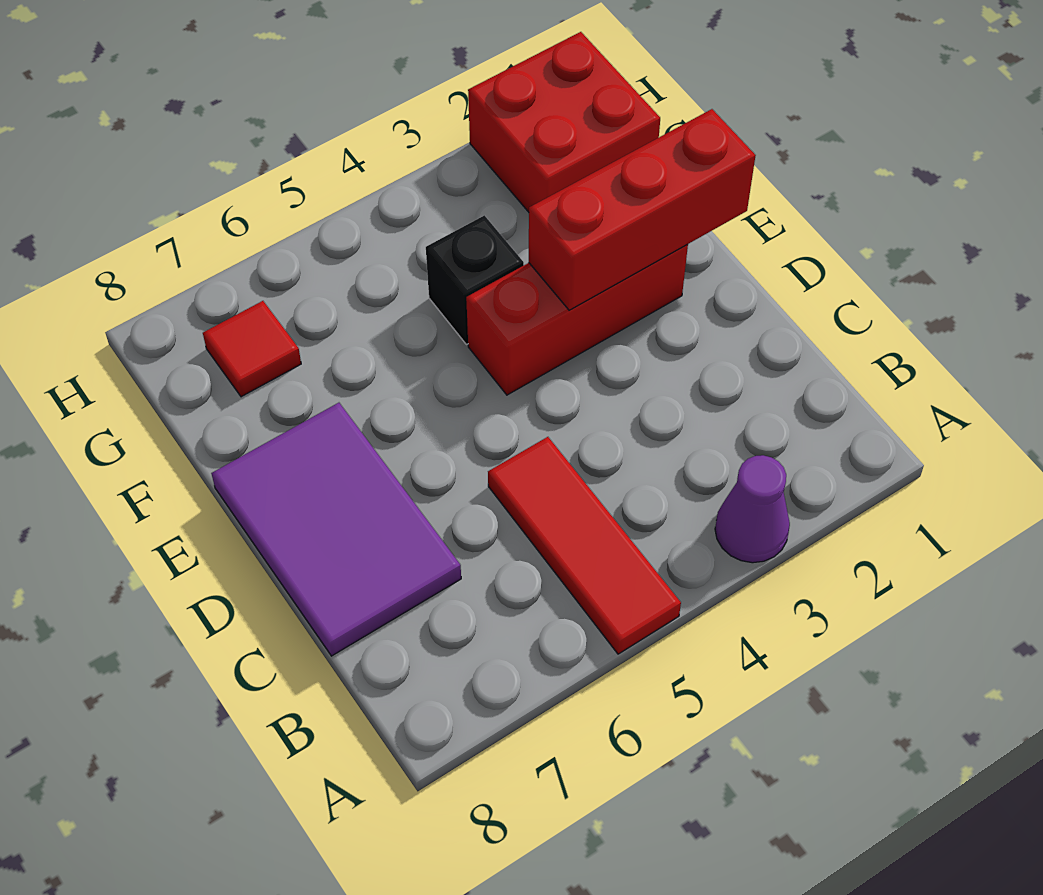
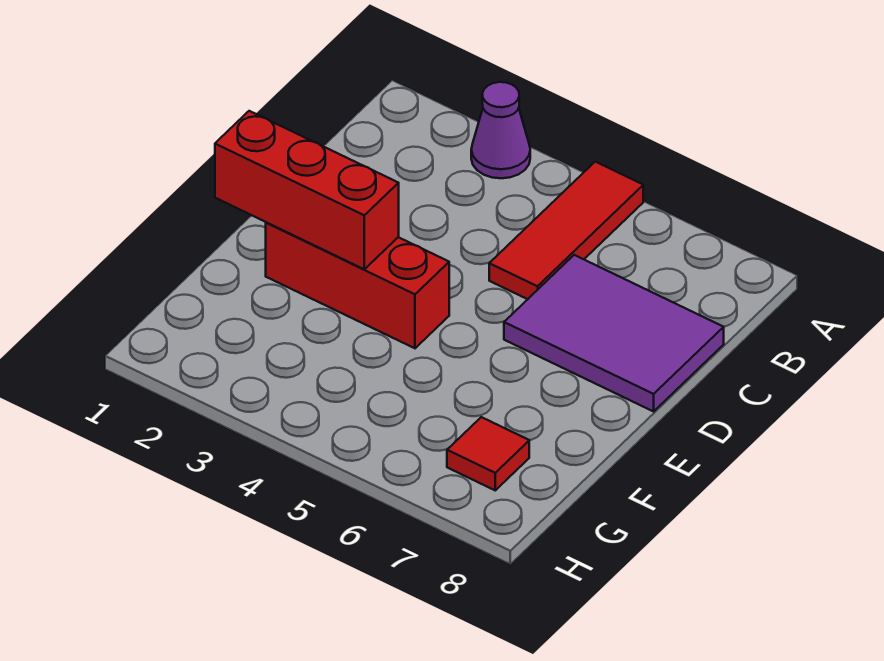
purple tile C7:E8 level 1 -> purple tile C6:D8 level 1
black brick F4 level 1 -> none
red brick G1:H2 level 1 -> none

